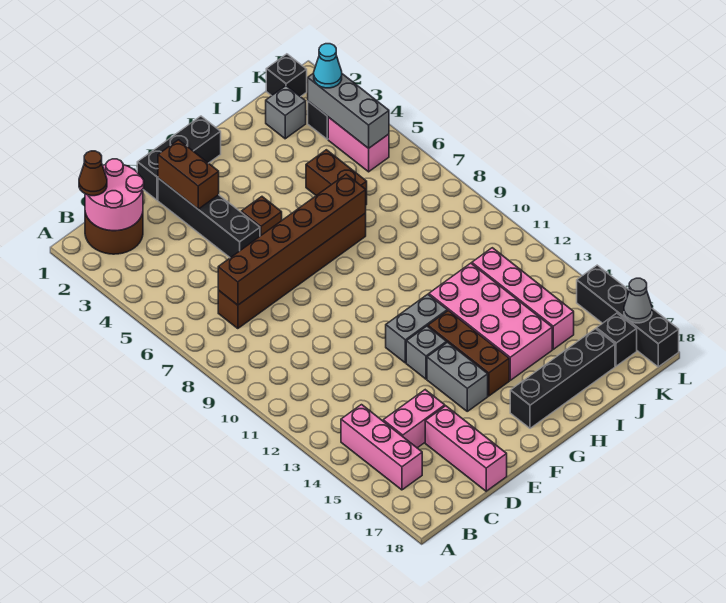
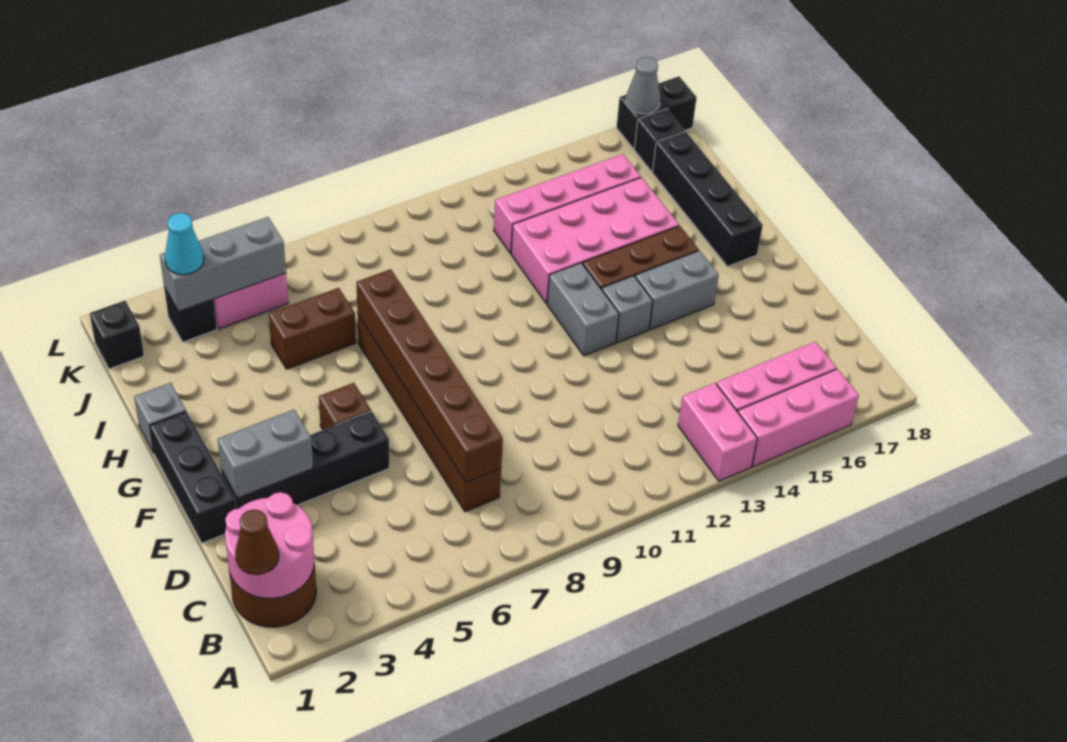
pink brick C15:D15 level 1 -> pink brick A13:B13 level 1
pink brick D16:D18 level 1 -> pink brick A14:A16 level 1
brown brick E2:E3 level 2 -> grey brick E2:E3 level 2
grey brick J2 level 1 -> grey brick H1 level 1
black brick L15:L18 level 1 -> black brick L17:L18 level 1

